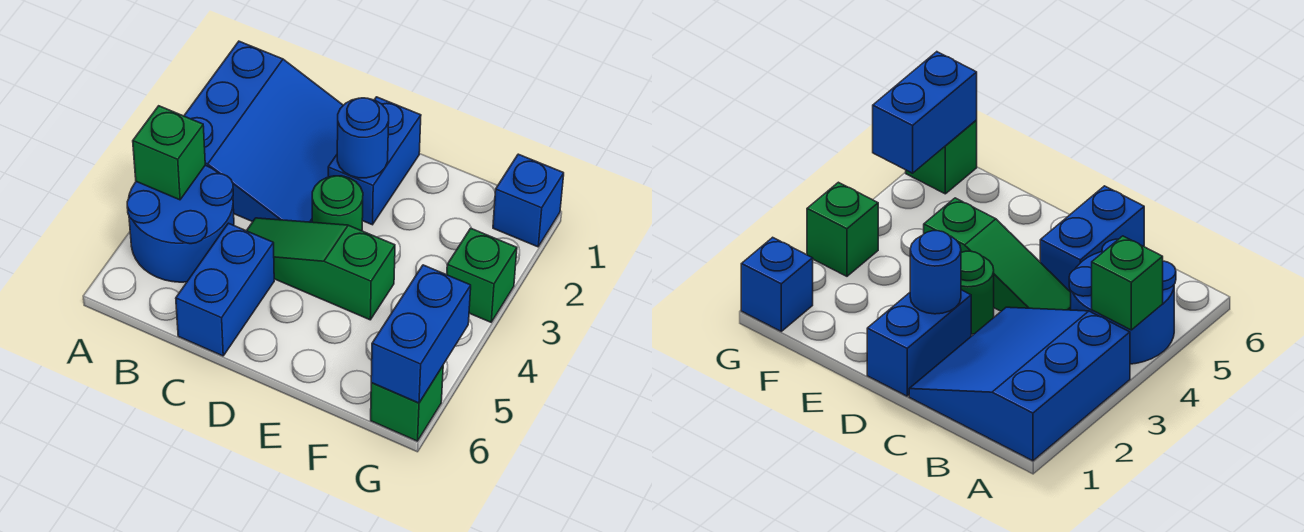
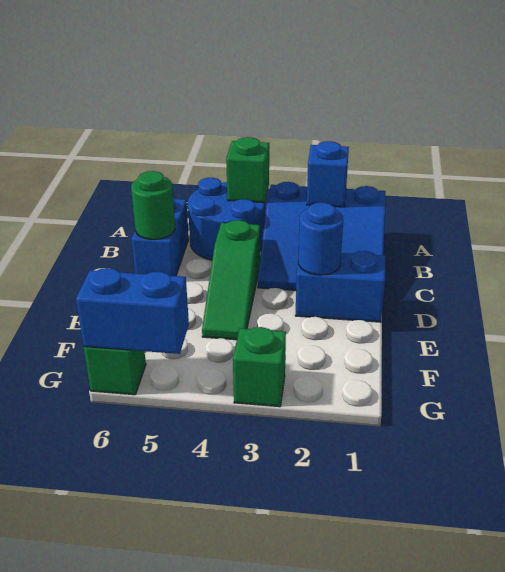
green slope C4:E4 level 1 top E -> green slope C4:E4 level 1 top C
blue brick C5:C6 level 1 -> blue brick B6:C6 level 1
green round brick D3 level 1 -> green round brick C6 level 2
blue brick G1 level 1 -> blue brick A2 level 2

